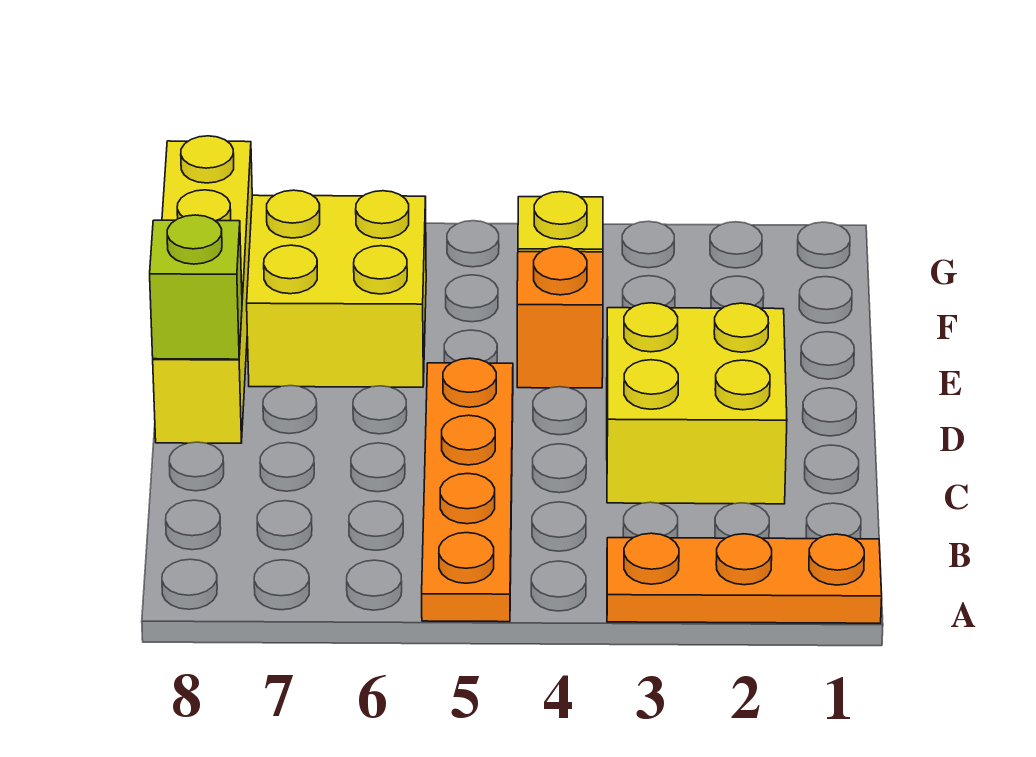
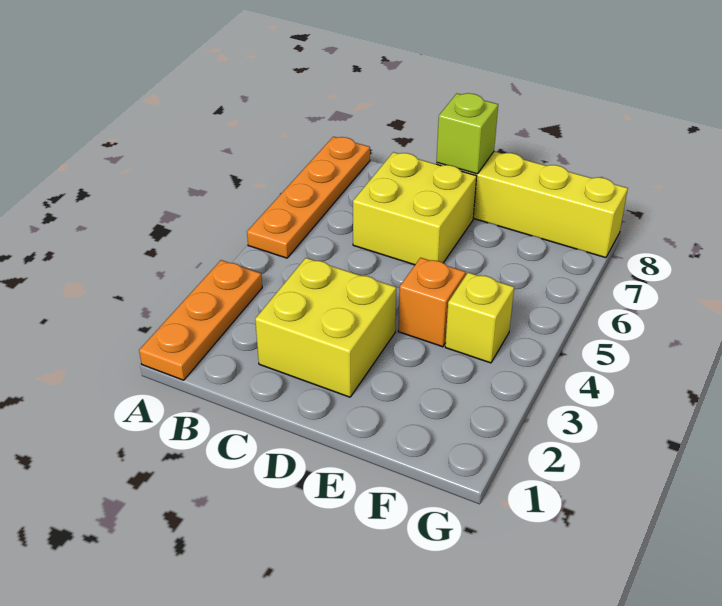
orange plate A5:D5 level 1 -> orange plate A5:A8 level 1
yellow brick E6:F7 level 1 -> yellow brick C6:D7 level 1

